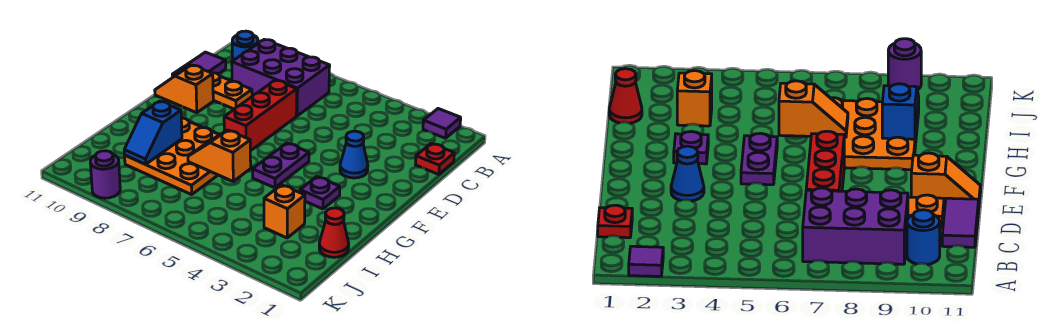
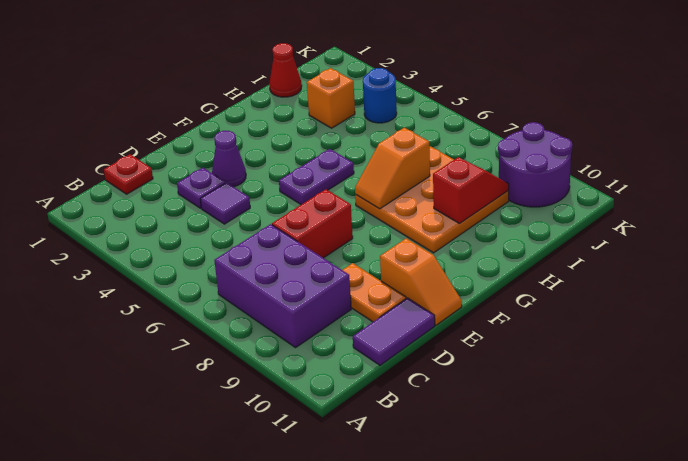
purple tile A2 level 1 -> purple tile D4 level 1
blue round brick B10 level 1 -> blue round brick J4 level 1
red brick D7:F7 level 1 -> red brick D7:E7 level 1
blue cone E3 level 1 -> purple cone E3 level 1
purple plate G3 level 1 -> purple plate D3 level 1
orange slope H6:H7 level 2 top 6 -> orange slope G7:H7 level 2 top H
blue slope H9:I9 level 2 top H -> red slope H9:I9 level 2 top H
purple round brick K9 level 1 -> purple round brick J9:K10 level 1

